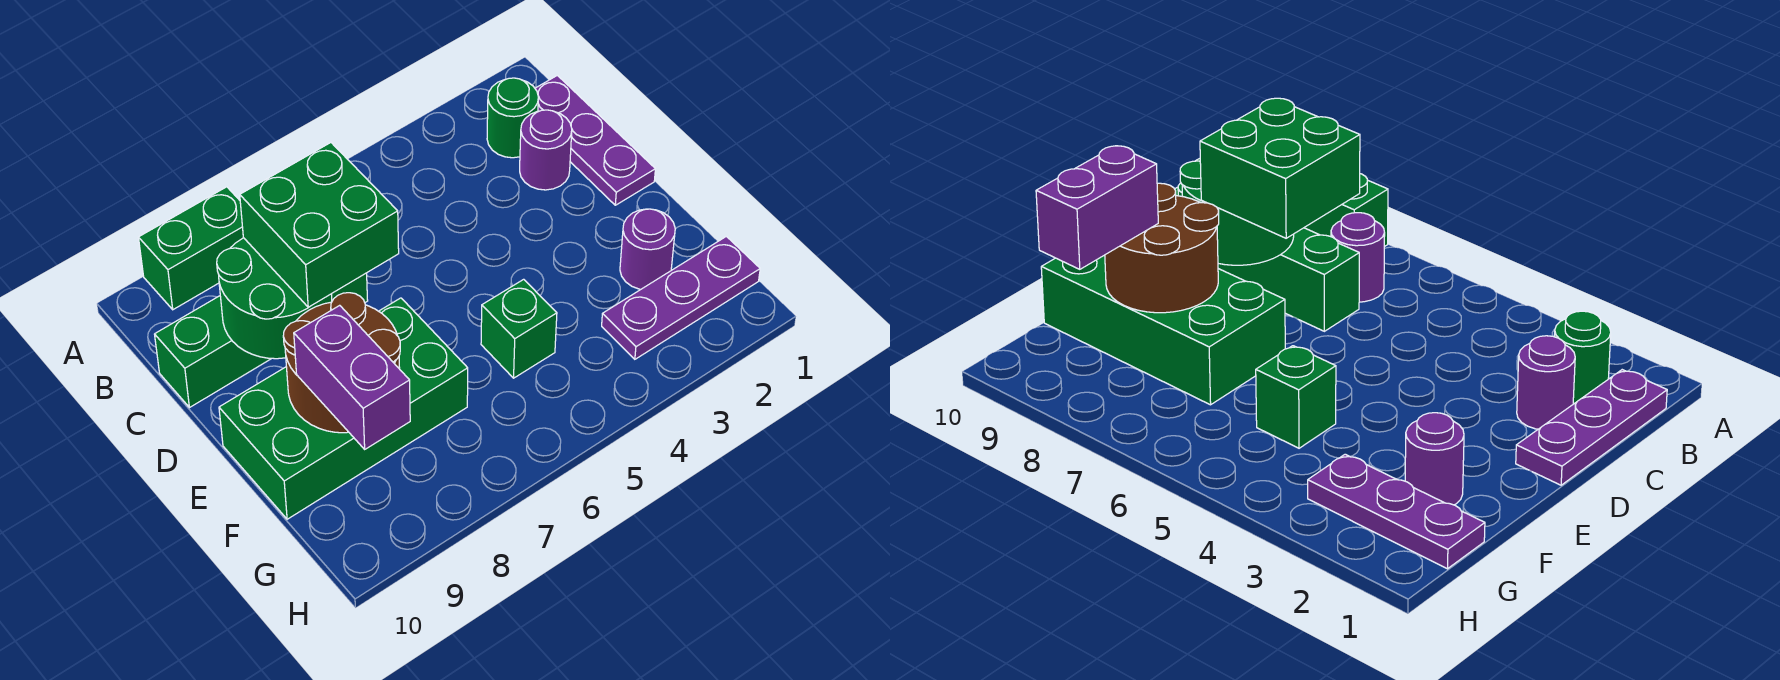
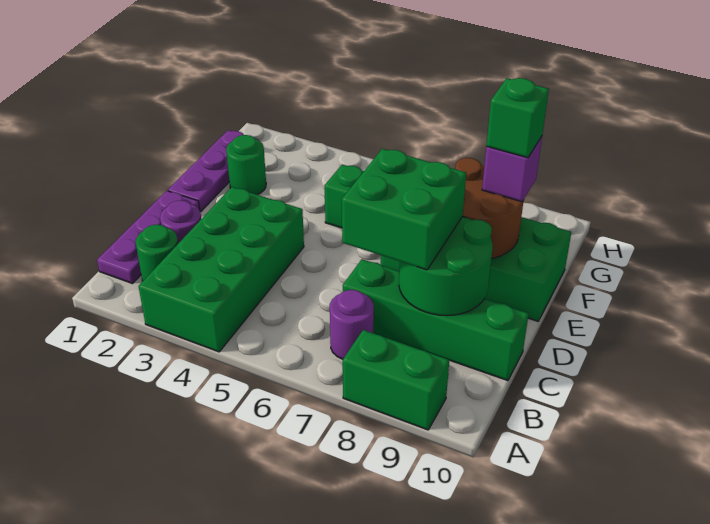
none -> green brick A3:D4 level 1
purple round brick F2 level 1 -> green round brick F2 level 1
purple brick F9:G9 level 3 -> purple brick F9 level 3
none -> green brick F9 level 4
purple plate G1:G3 level 1 -> purple plate E1:G1 level 1

